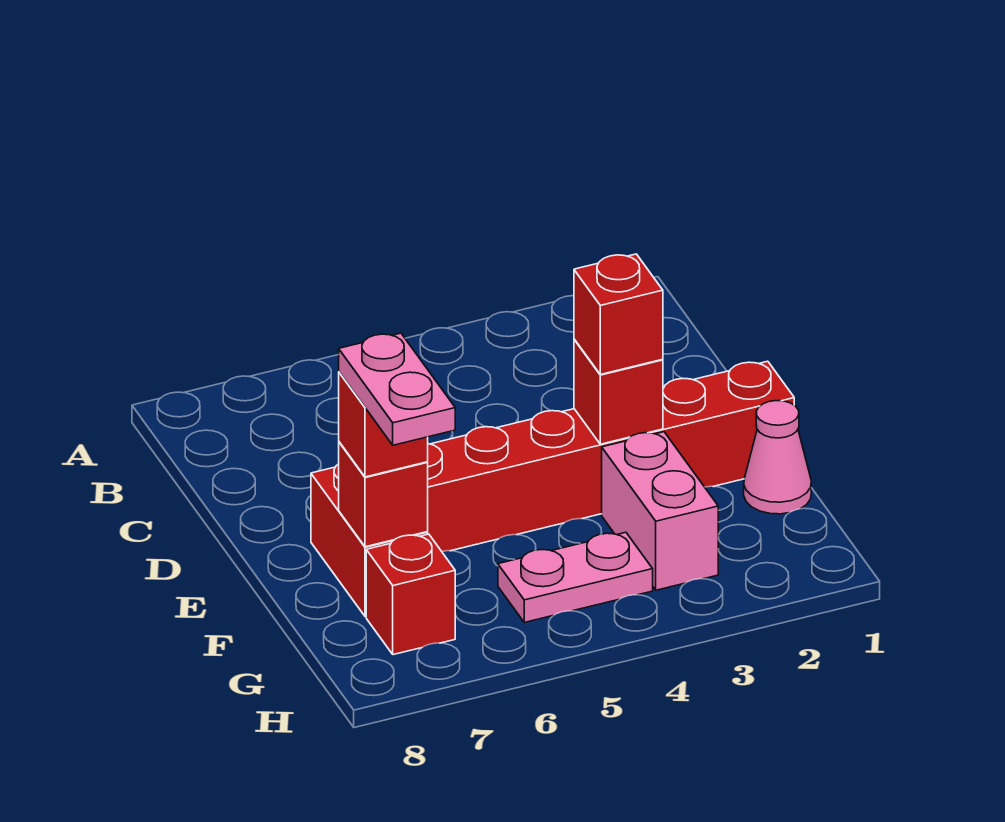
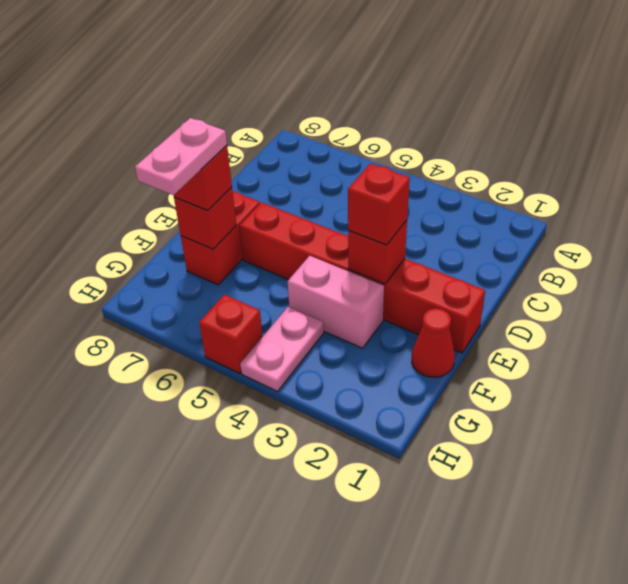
pink cone F1 level 1 -> red cone F1 level 1
pink brick F3:G3 level 1 -> pink brick F3:F4 level 1
pink plate G4:G5 level 1 -> pink plate G4:H4 level 1
red brick G7 level 1 -> red brick H5 level 1

